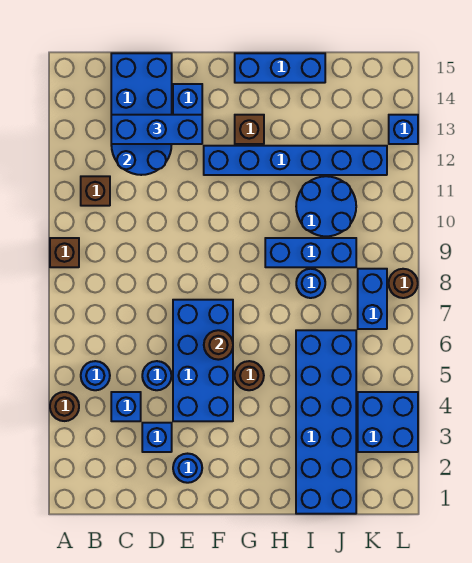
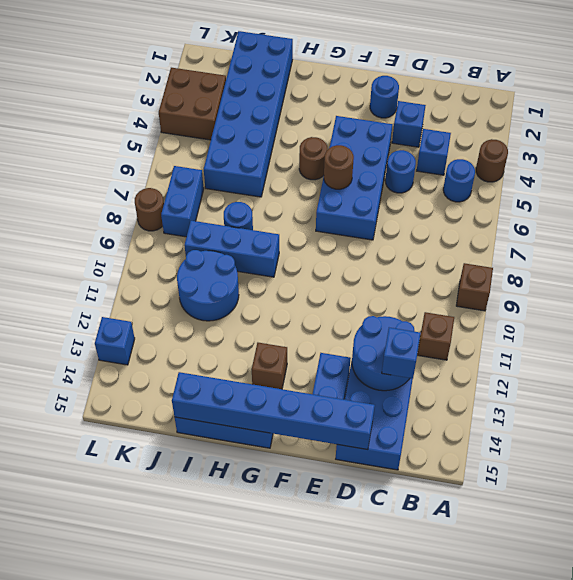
blue brick C13:E13 level 3 -> blue brick C13 level 3
blue brick F12:K12 level 1 -> blue brick D15:I15 level 2
blue brick K3:L4 level 1 -> brown brick K3:L4 level 1

